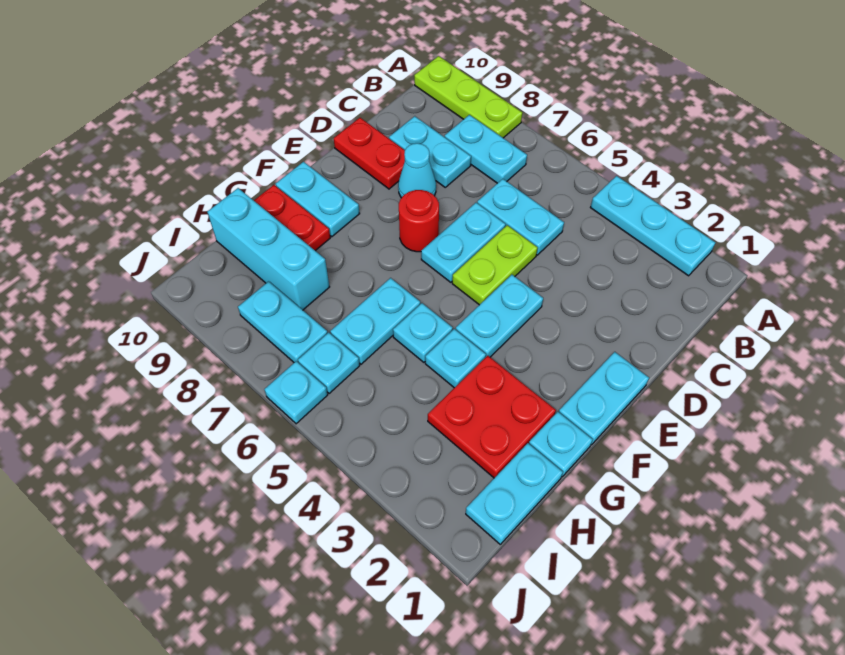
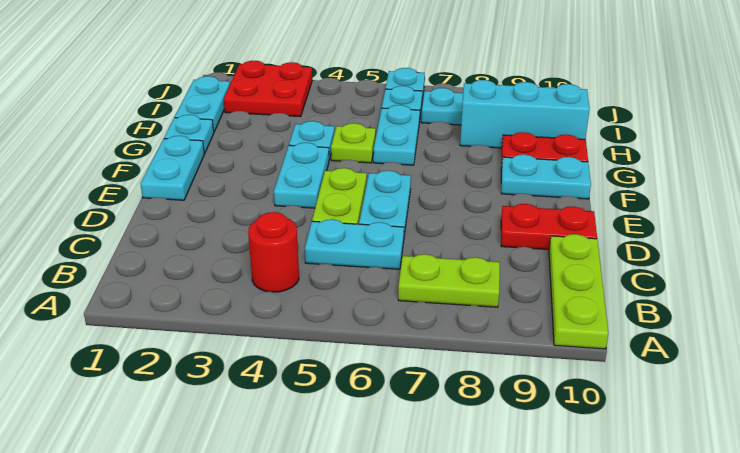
cyan plate A2:A4 level 1 -> none
lime plate A8:A10 level 1 -> lime plate A10:C10 level 1
cyan plate B7:B8 level 1 -> lime plate B7:B8 level 1
cyan plate C8:C9 level 1 -> none
cyan cone D8 level 1 -> none
red round brick E7 level 1 -> red round brick B4 level 1
red plate G2:H3 level 1 -> red plate I2:J3 level 1
cyan plate G5 level 1 -> lime plate G5 level 1

